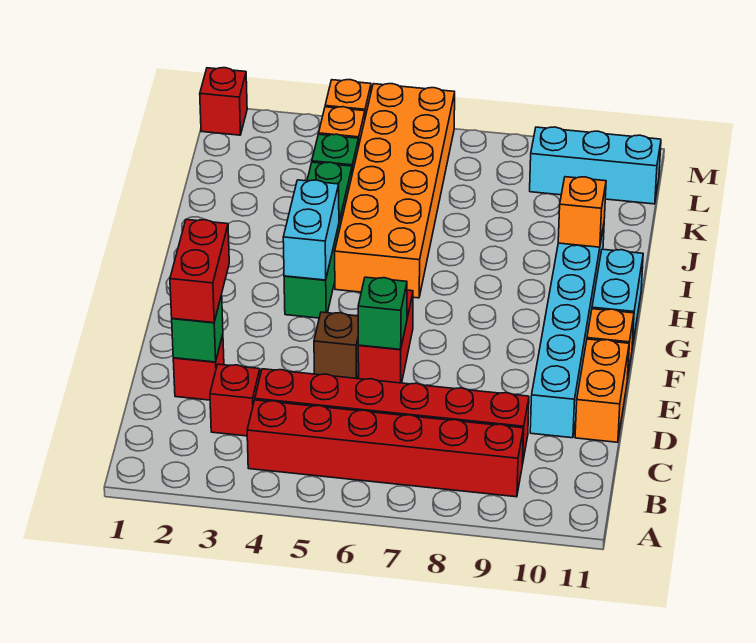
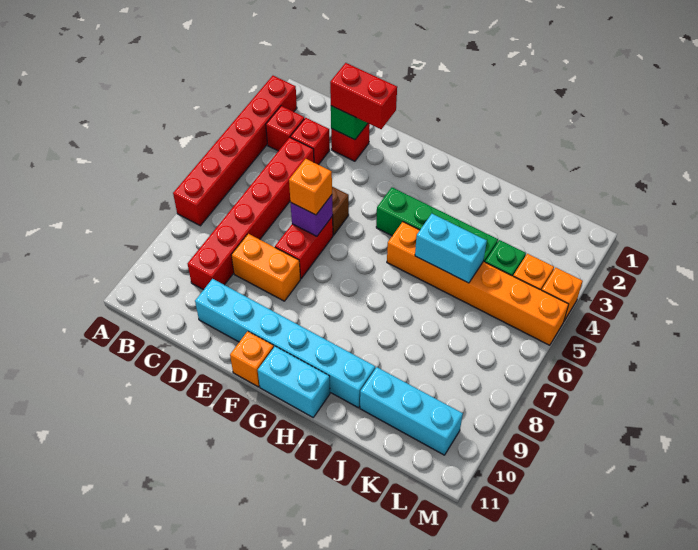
red brick B4:B9 level 1 -> red brick A2:A7 level 1
orange brick D11:E11 level 1 -> orange brick D8:E8 level 1
red brick E6:F6 level 1 -> red brick E6:E7 level 1
green brick E6 level 2 -> purple brick E6 level 2
cyan brick G4:H4 level 2 -> cyan brick I5:J5 level 2
orange brick H5:M6 level 1 -> orange brick H5:M5 level 1
orange brick I10 level 2 -> orange brick E6 level 3
cyan brick L9:L11 level 1 -> cyan brick J10:L10 level 1
red brick M1 level 1 -> red brick B3 level 1

